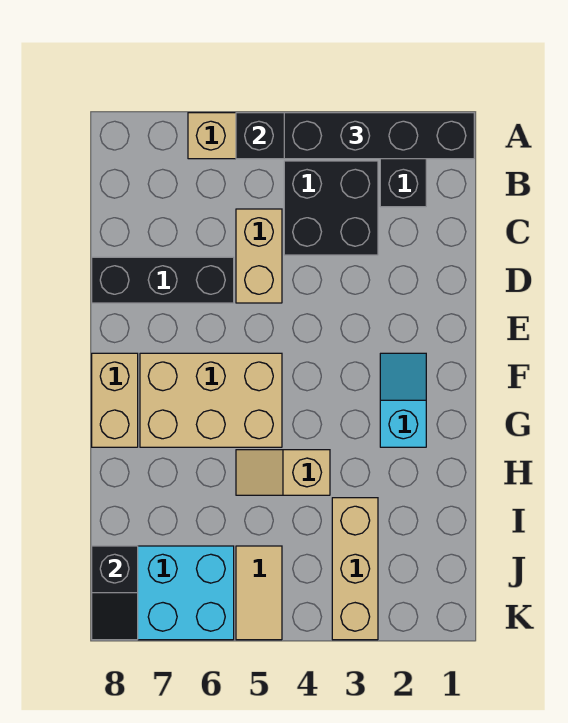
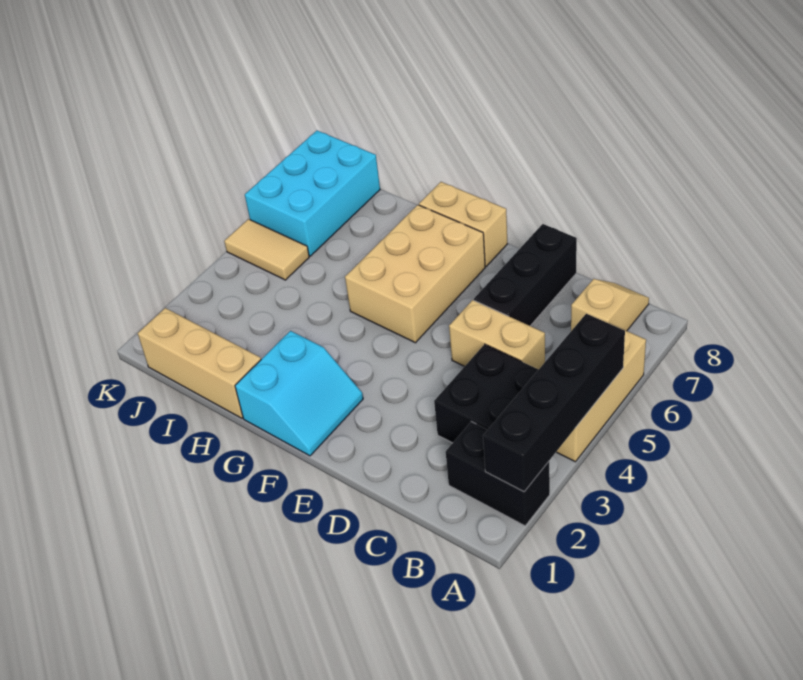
black brick A1:A4 level 3 -> none
cyan slope F2:G2 level 1 top G -> cyan slope F1:G2 level 1 top G
tan slope H4:H5 level 1 top 4 -> tan slope B7:B8 level 1 top 7
tan brick I3:K3 level 1 -> tan brick H1:J1 level 1
black slope J8:K8 level 2 top J -> none

